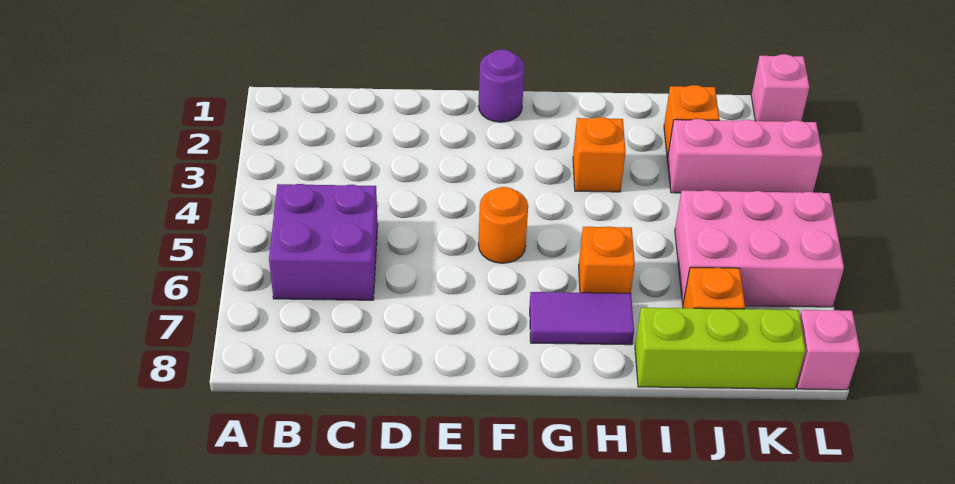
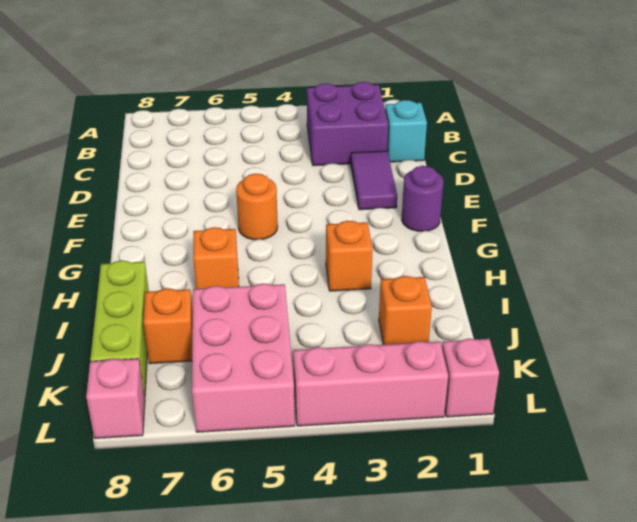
purple brick B5:C6 level 1 -> purple brick B2:C3 level 1
none -> cyan brick C1 level 1
purple tile G7:H7 level 1 -> purple tile D2:E2 level 1
pink brick J3:L3 level 1 -> pink brick L2:L4 level 1

